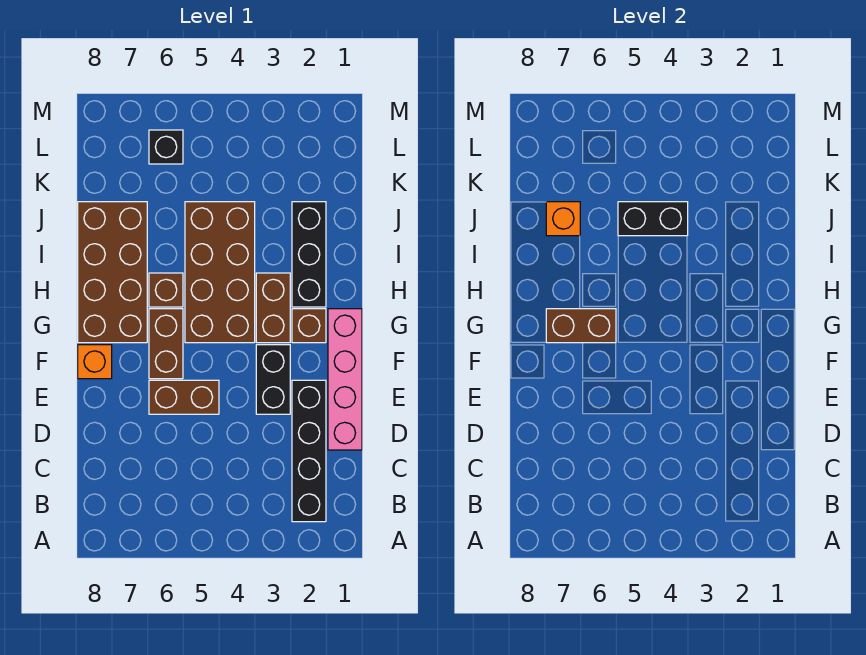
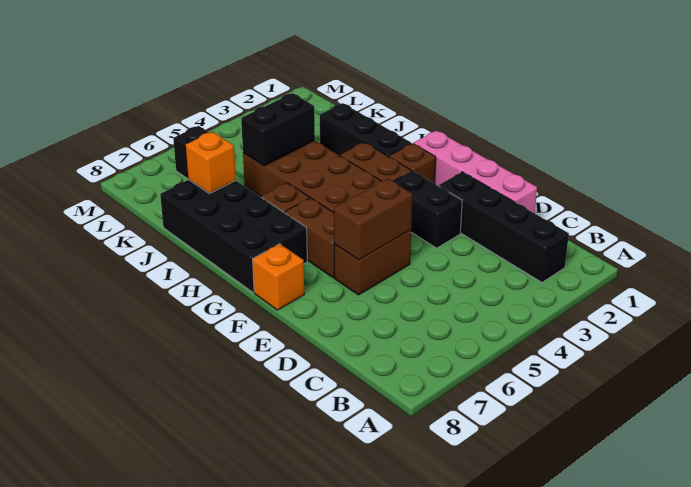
brown brick G6:G7 level 2 -> brown brick E5:E6 level 2
brown brick G7:J8 level 1 -> black brick G7:J8 level 1

